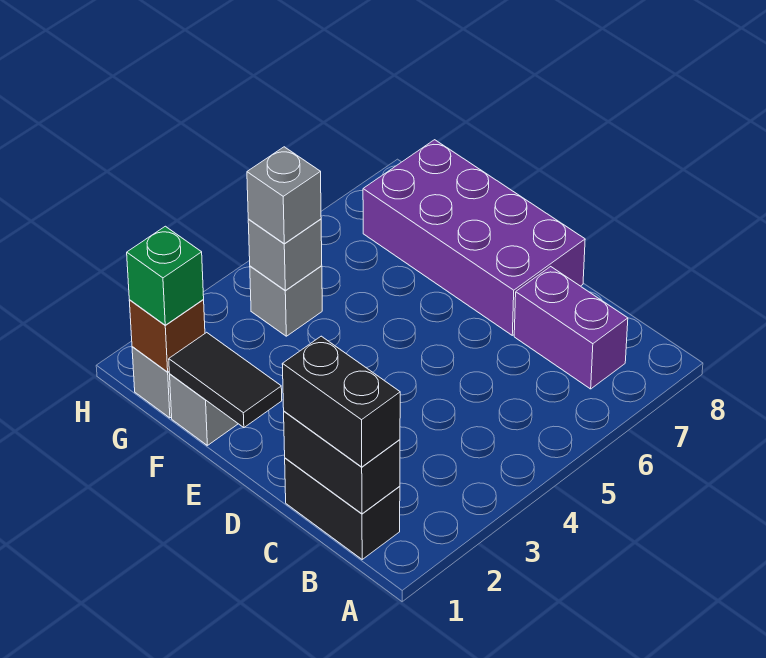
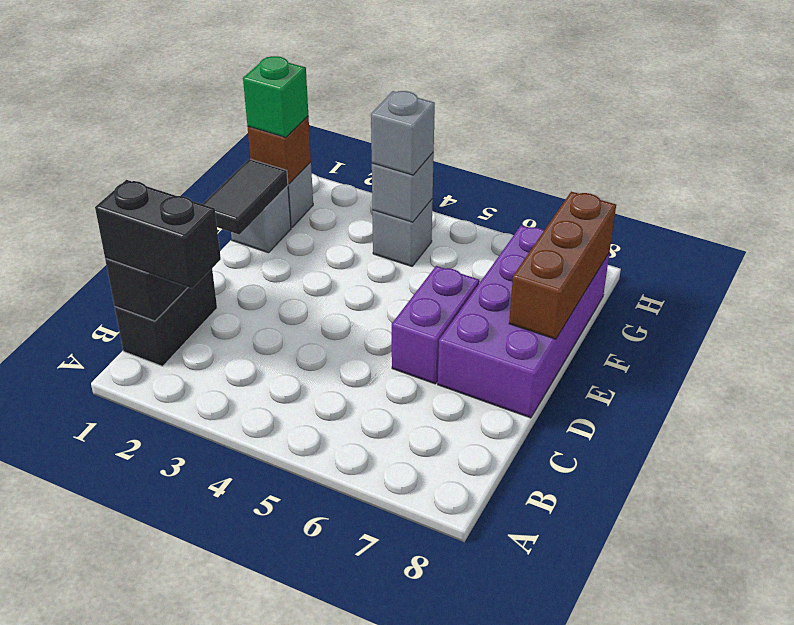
black brick B1:C1 level 3 -> black brick B1:B2 level 3
purple brick B7:C7 level 1 -> purple brick D6:E6 level 1
none -> brown brick E8:G8 level 2

